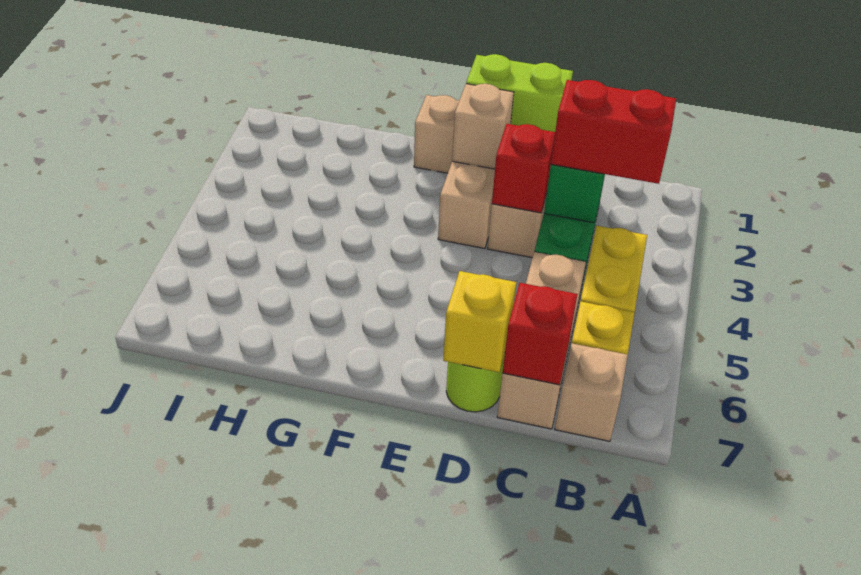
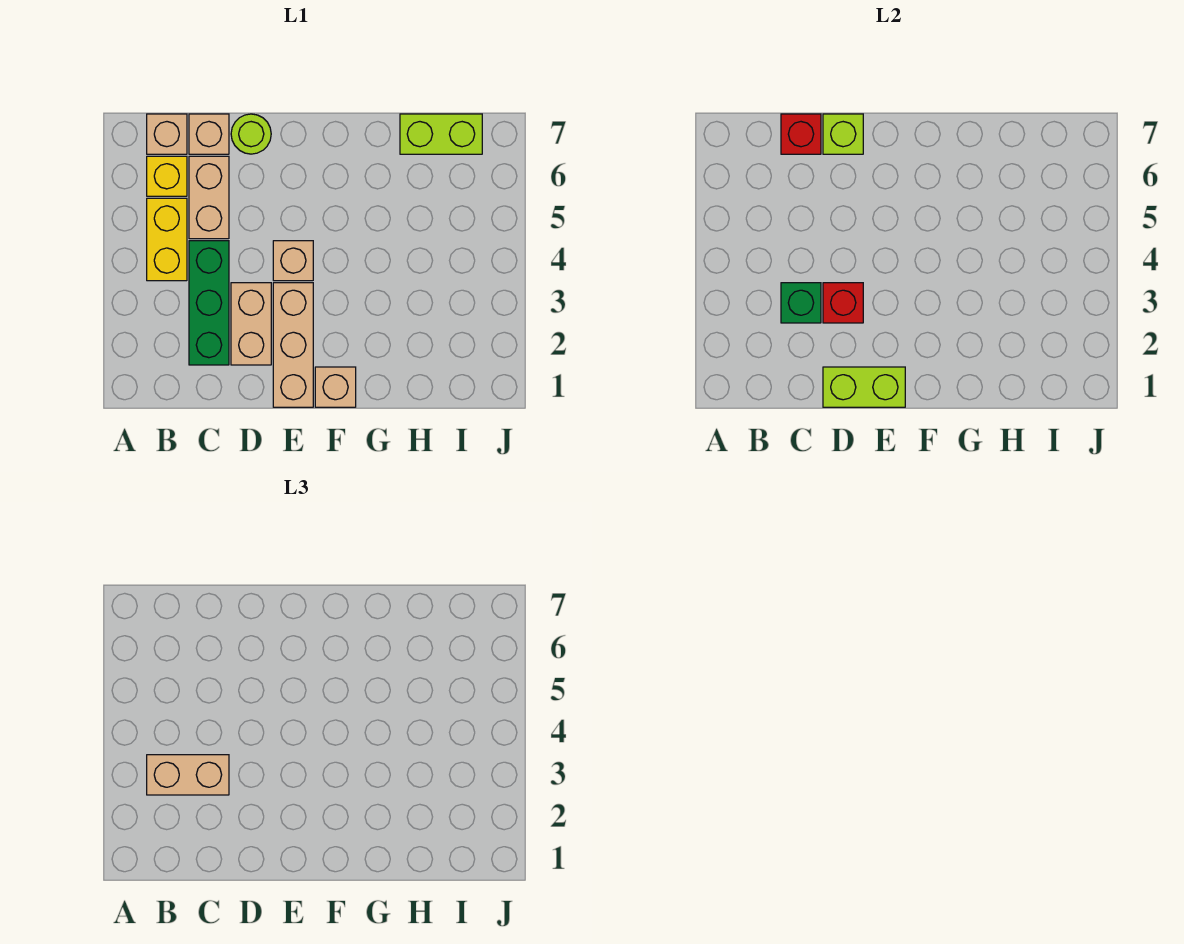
red brick B3:C3 level 3 -> tan brick B3:C3 level 3
yellow brick D7 level 2 -> lime brick D7 level 2
tan brick E2 level 2 -> tan brick E4 level 1
none -> lime brick H7:I7 level 1

